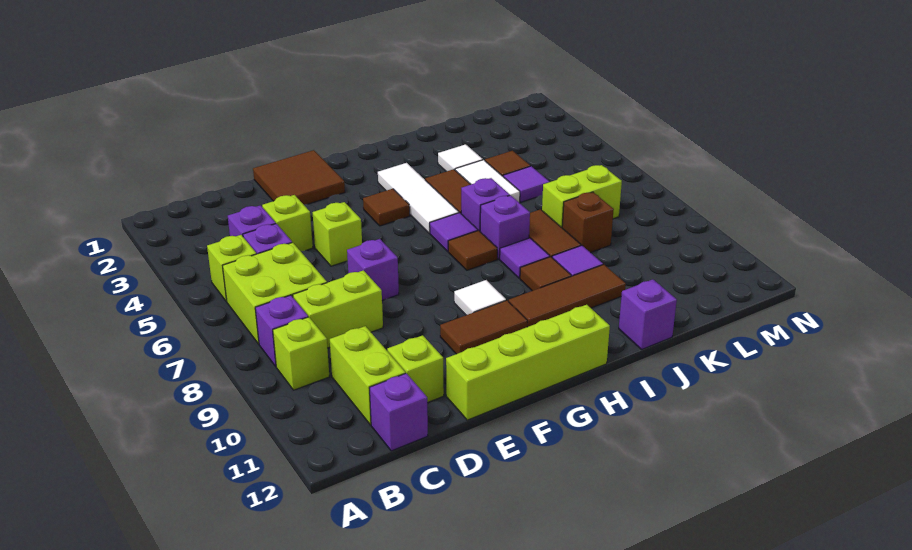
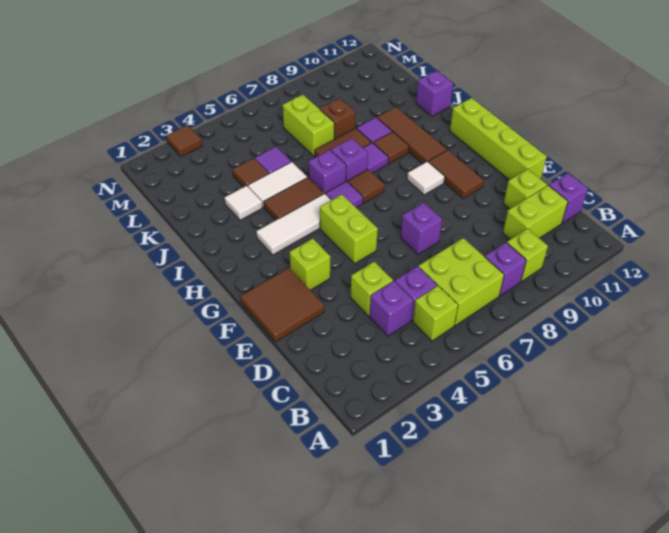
lime brick C8:D8 level 1 -> lime brick F5:G5 level 1
lime brick E5 level 1 -> lime brick F3 level 1
brown tile G4 level 1 -> brown tile N3 level 1

